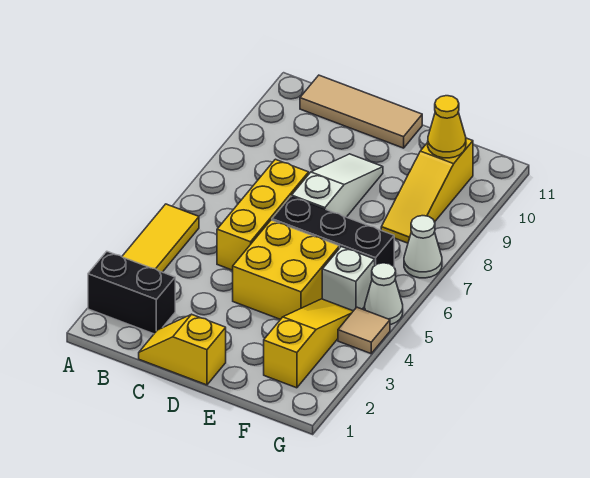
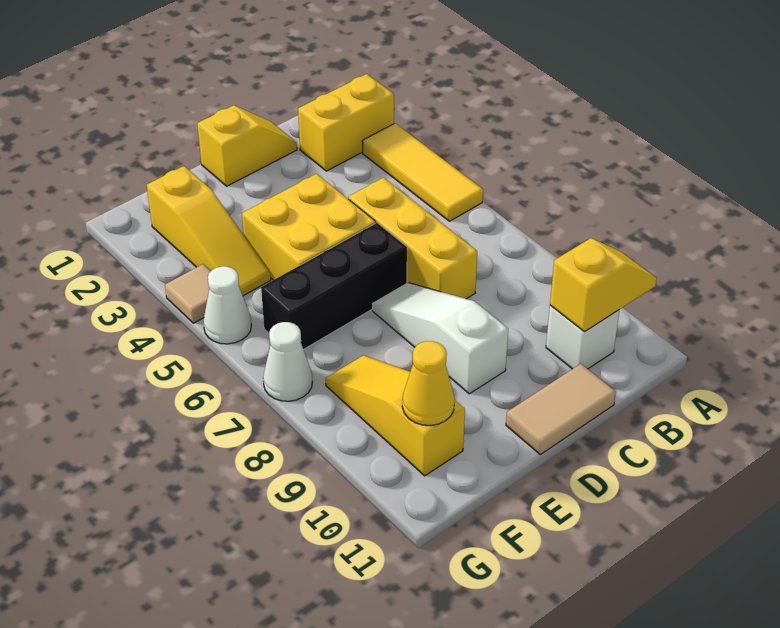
black brick A2:B2 level 1 -> yellow brick A2:B2 level 1
none -> yellow slope A10:B10 level 2 top B
tan tile B11:D11 level 1 -> tan tile C11:D11 level 1
white slope D7:D9 level 1 top 7 -> white slope D7:D9 level 1 top 9
white brick F5 level 1 -> white brick B10 level 1

